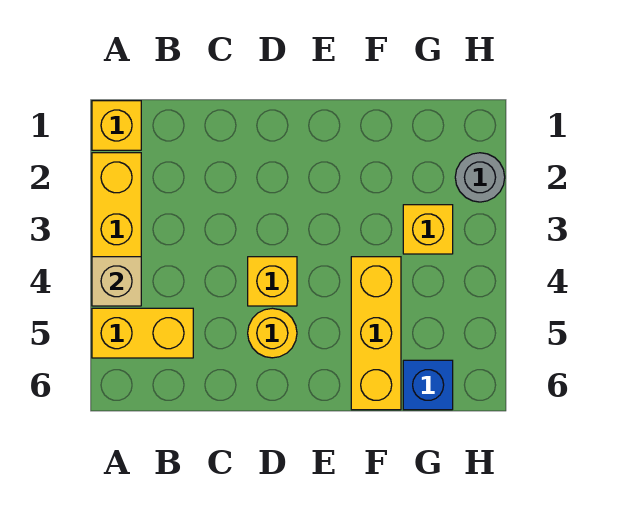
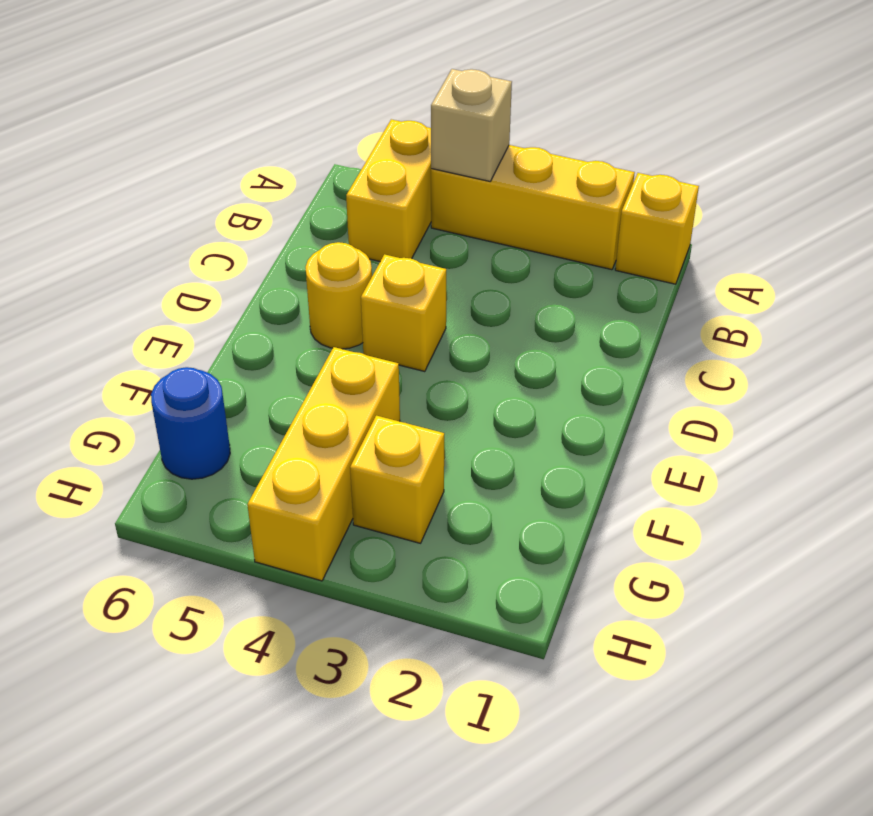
yellow brick F4:F6 level 1 -> yellow brick F4:H4 level 1
blue brick G6 level 1 -> blue round brick G6 level 1
grey round brick H2 level 1 -> none

